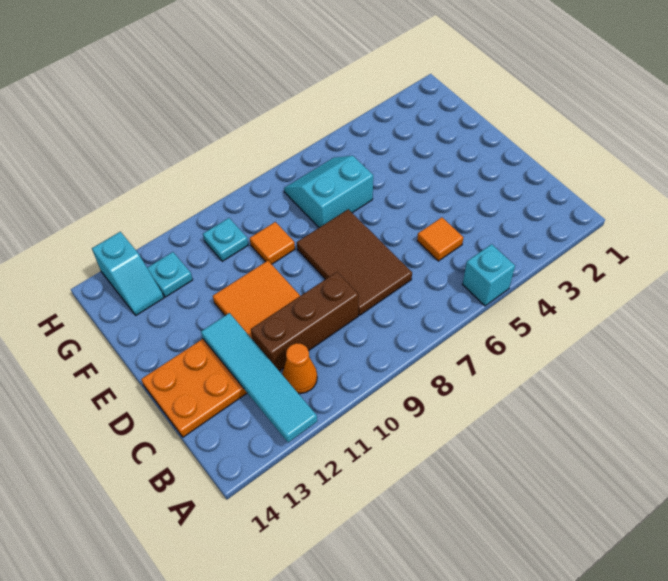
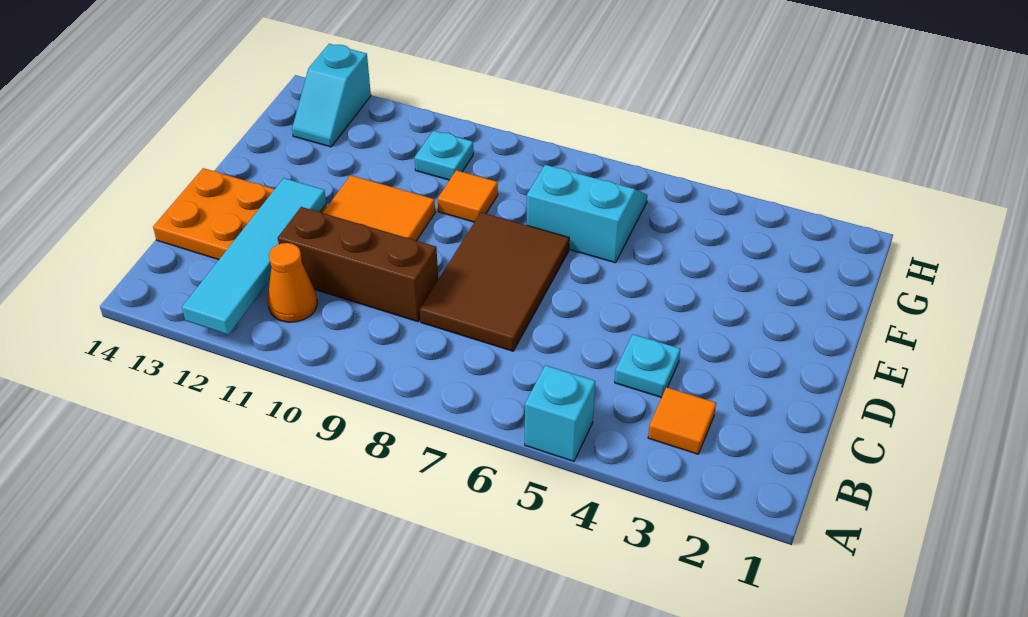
orange tile C5 level 1 -> orange tile B3 level 1
cyan plate G12 level 1 -> cyan plate C4 level 1

